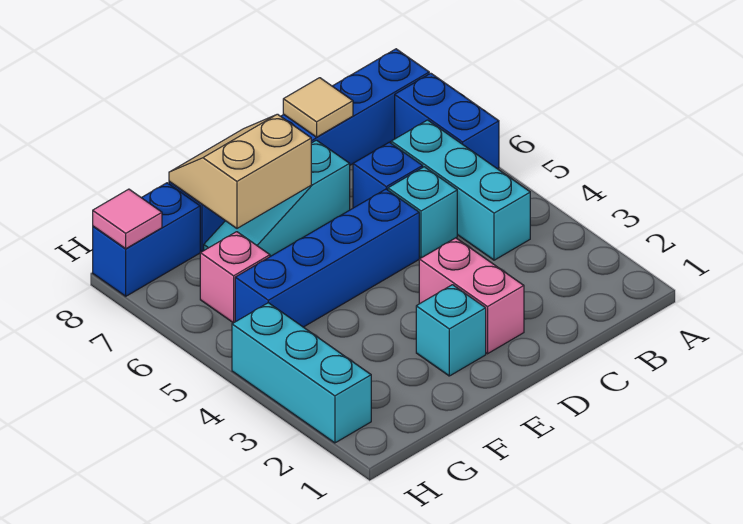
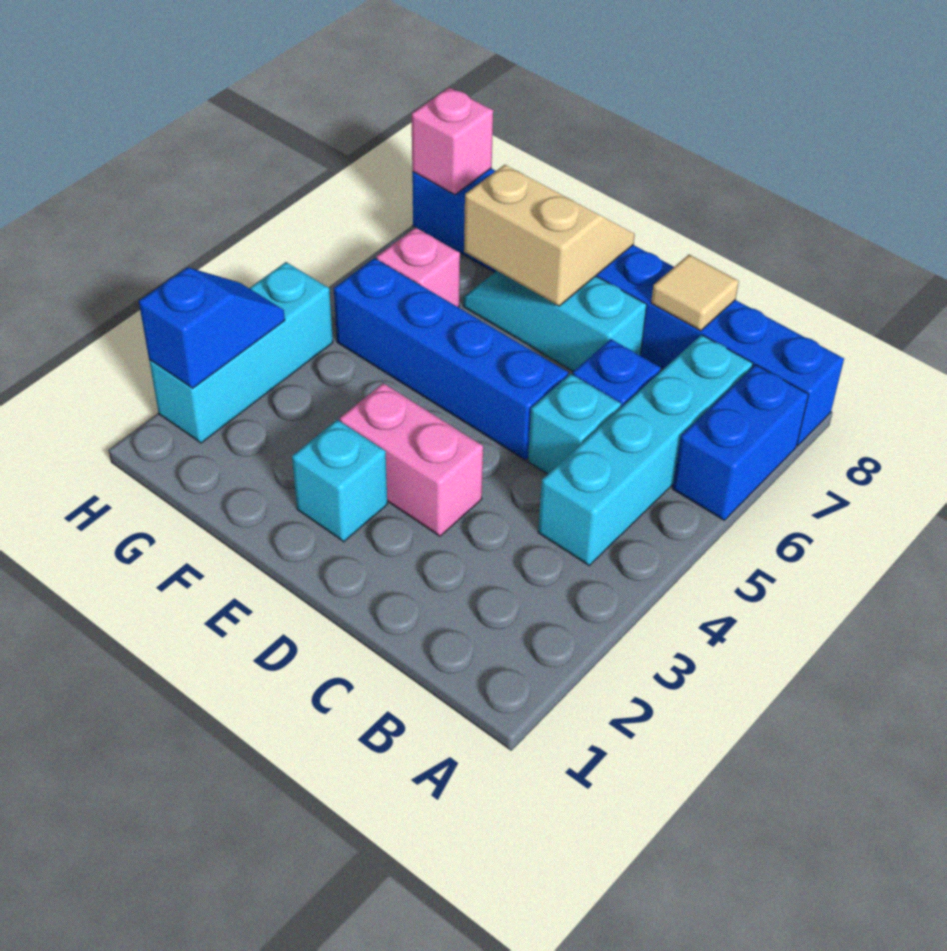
cyan brick B4:B6 level 1 -> cyan brick B4:B7 level 1
pink brick D2:D3 level 1 -> pink brick D3:E3 level 1
none -> blue slope H2:H3 level 2 top 2
pink tile H8 level 2 -> pink brick H8 level 2

